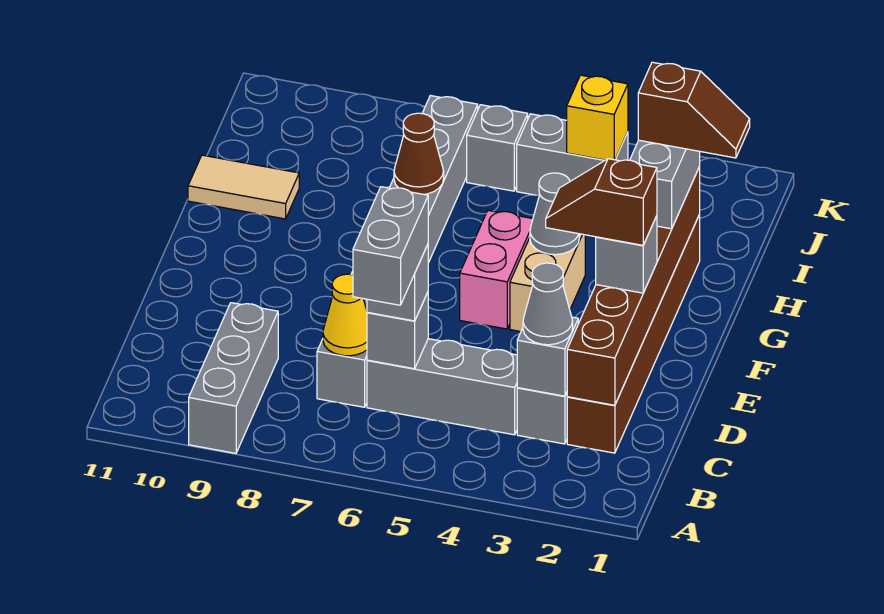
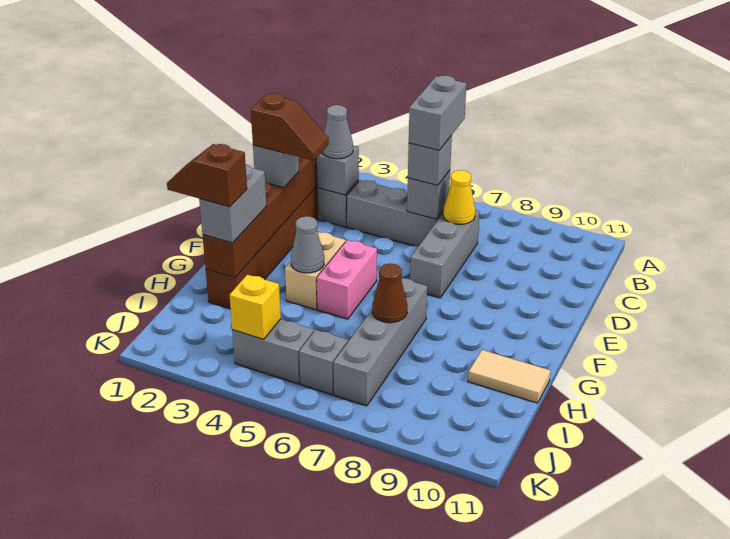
grey brick A9:C9 level 1 -> none

